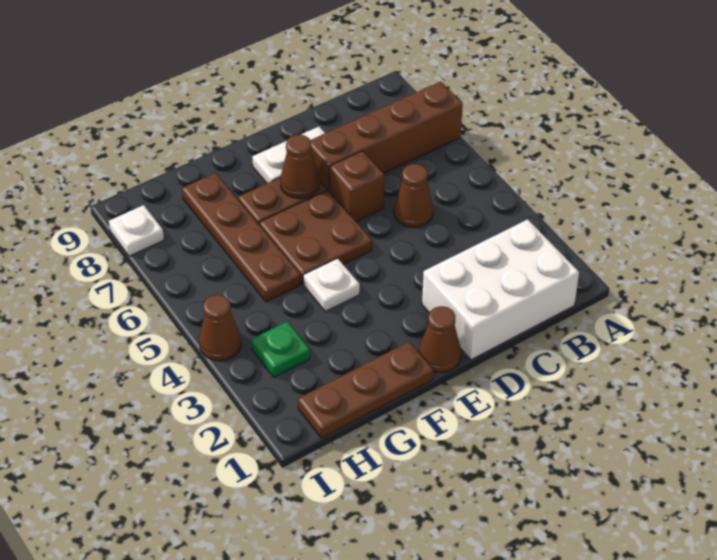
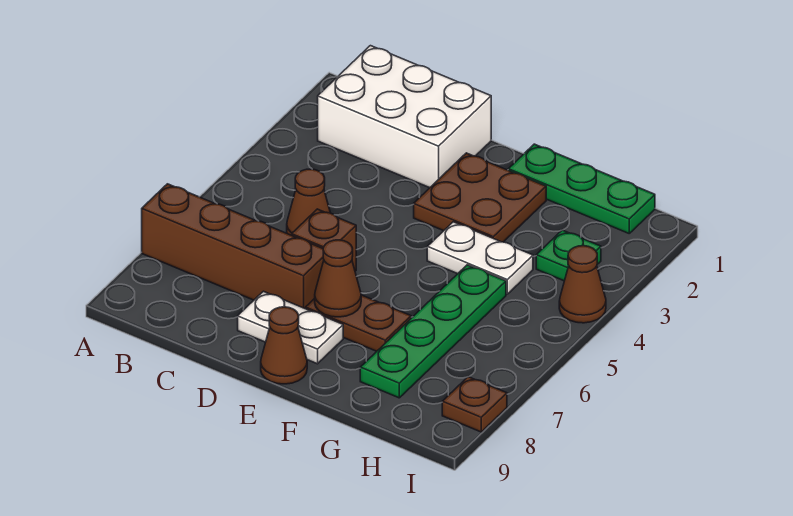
brown cone E1 level 1 -> brown cone E9 level 1
brown plate E5:F6 level 1 -> brown plate E2:F3 level 1
brown plate F1:H1 level 1 -> green plate F1:H1 level 1
white plate F4 level 1 -> white plate F4:G4 level 1
brown plate G5:G8 level 1 -> green plate G5:G8 level 1
white plate I8 level 1 -> brown plate I8 level 1

